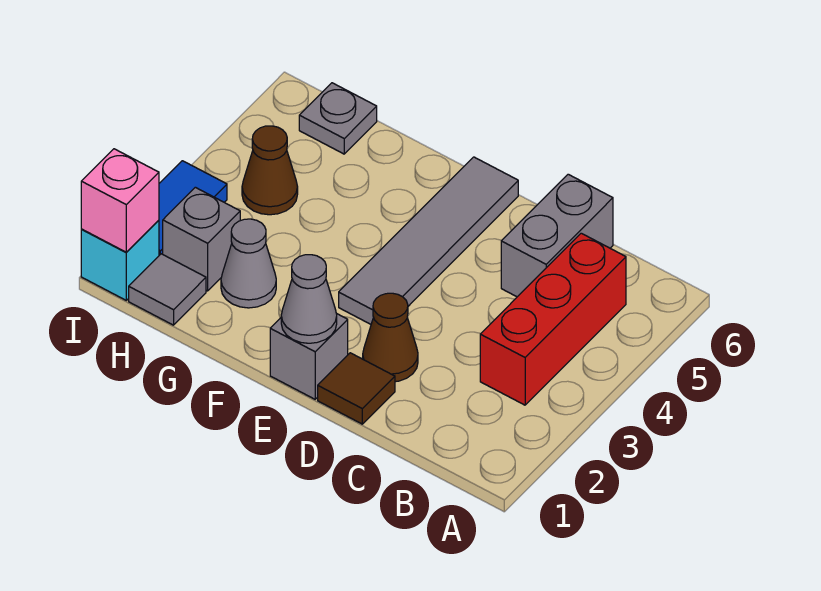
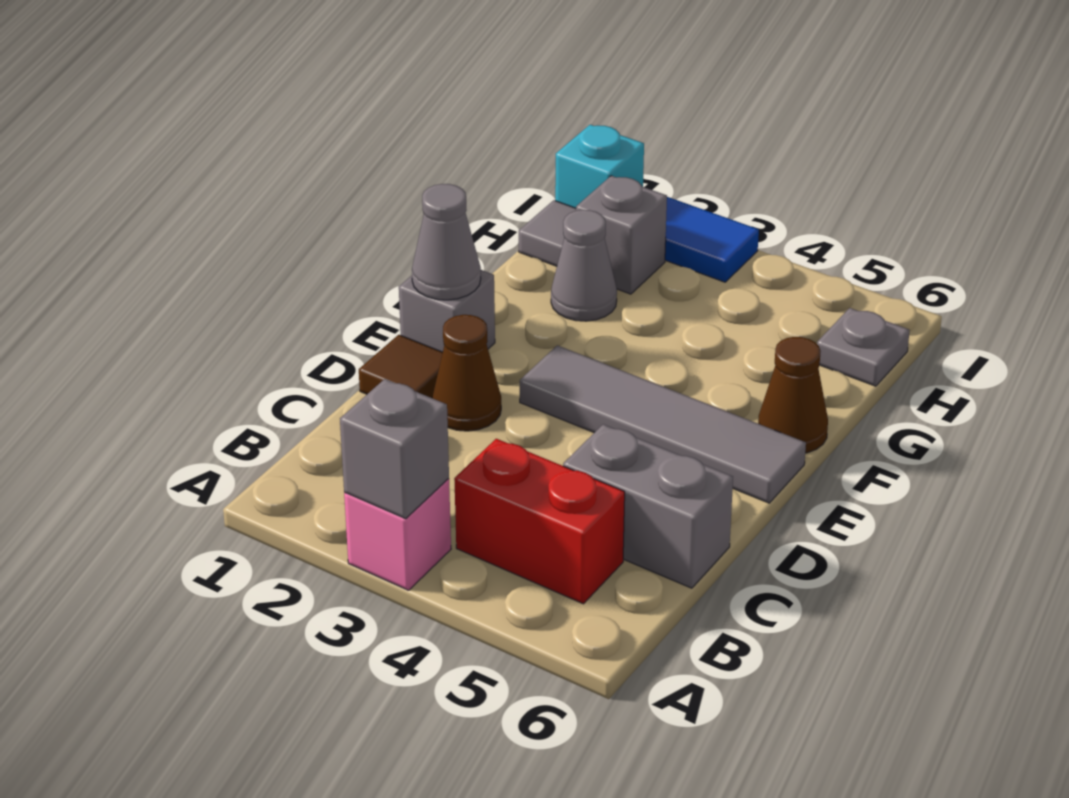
none -> grey brick A3 level 2
red brick B3:B5 level 1 -> red brick B4:B5 level 1
brown cone H4 level 1 -> brown cone F6 level 1
pink brick I1 level 2 -> pink brick A3 level 1

